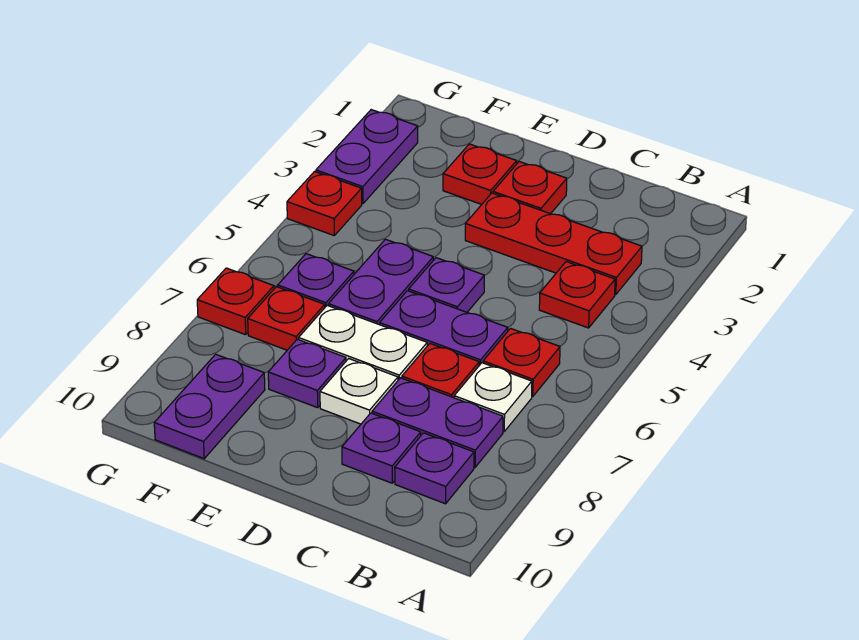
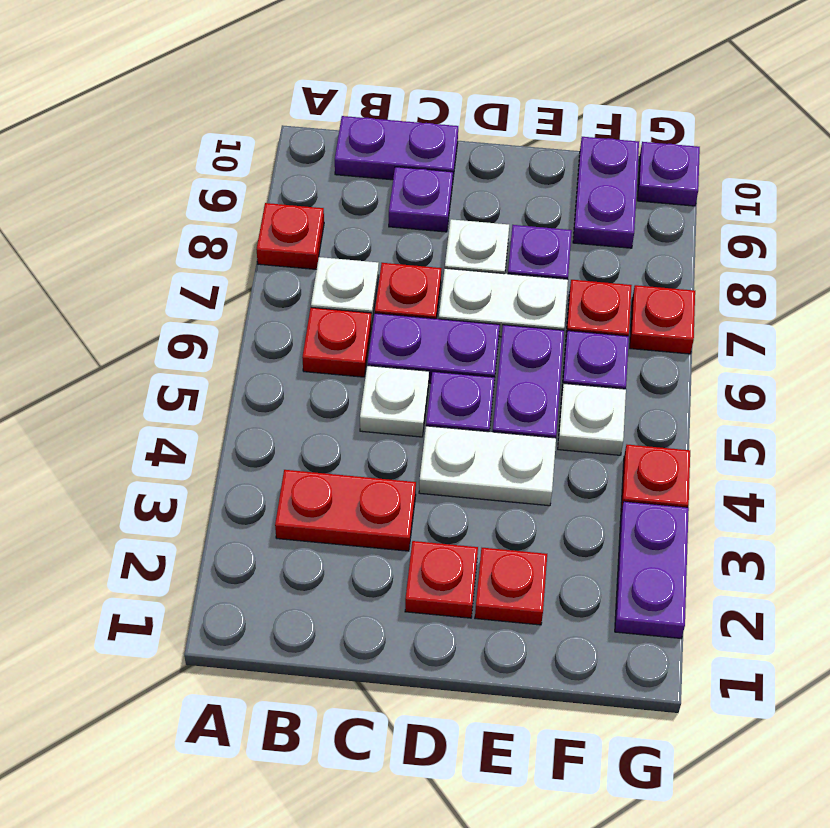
red plate B3:D3 level 1 -> red plate B3:C3 level 1
red plate B4 level 1 -> red plate A8 level 1
purple plate B8:C8 level 1 -> purple plate B10:C10 level 1
purple plate B9 level 1 -> purple plate G10 level 1
none -> white plate C5 level 1
none -> white plate D4:E4 level 1
none -> white plate F5 level 1

